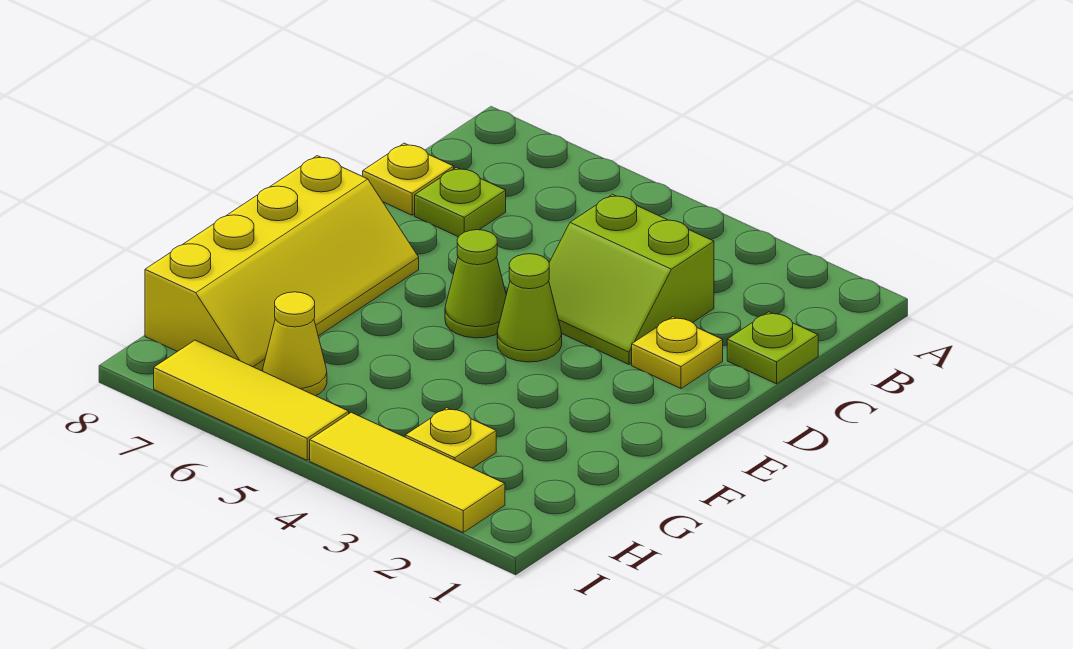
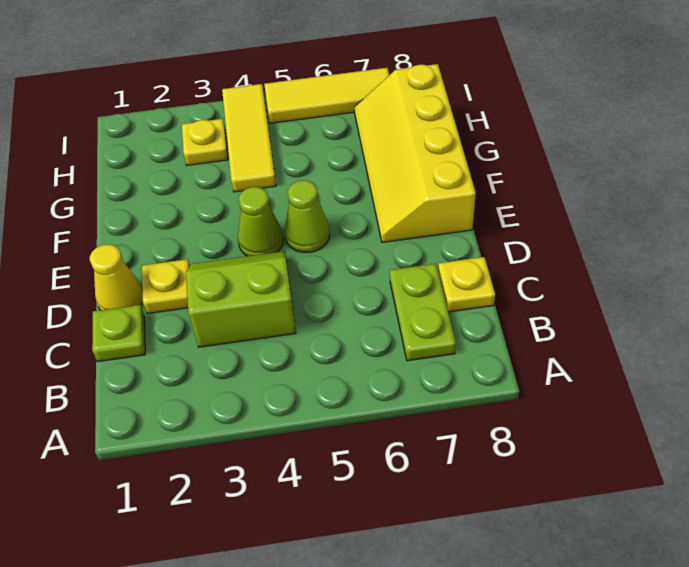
lime plate C7 level 1 -> lime plate B7:C7 level 1
yellow cone H6 level 1 -> yellow cone D1 level 1
yellow tile I2:I4 level 1 -> yellow tile G4:I4 level 1

